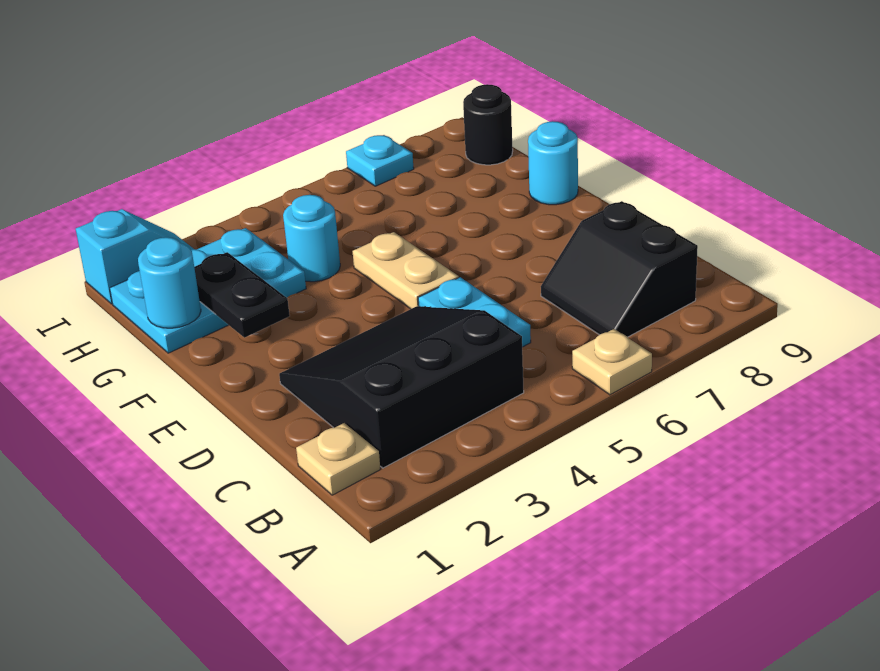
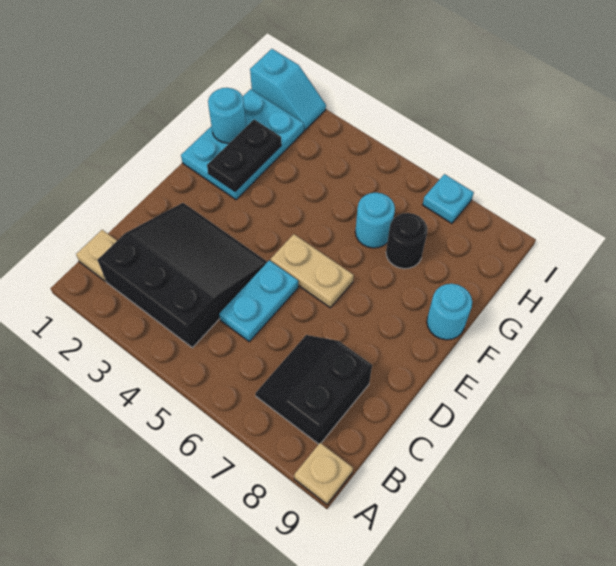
tan plate A6 level 1 -> tan plate A9 level 1
tan plate E5:F5 level 1 -> tan plate E5:E6 level 1
cyan plate G1:H3 level 1 -> cyan plate F1:H2 level 1
cyan round brick G4 level 1 -> cyan round brick G6 level 1
black round brick H9 level 1 -> black round brick G7 level 1

